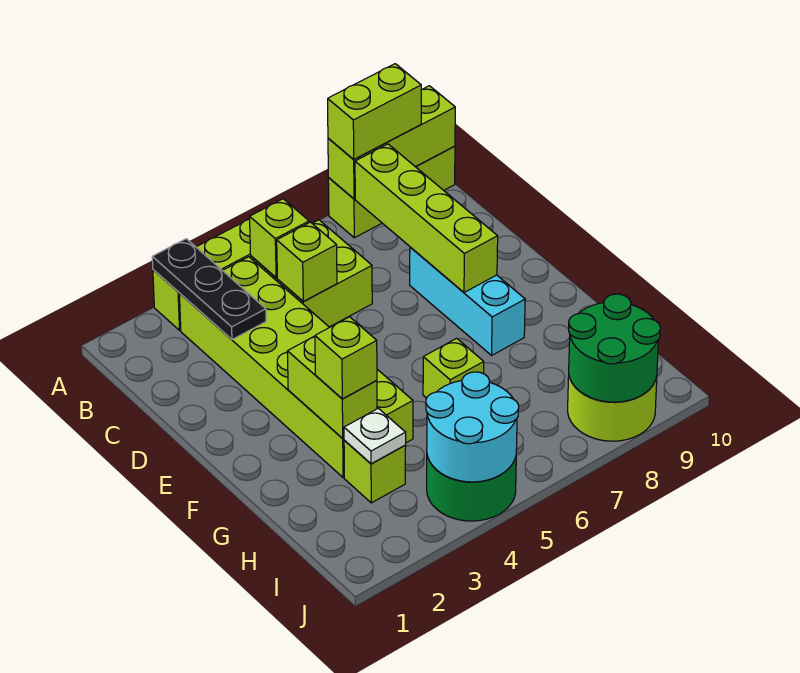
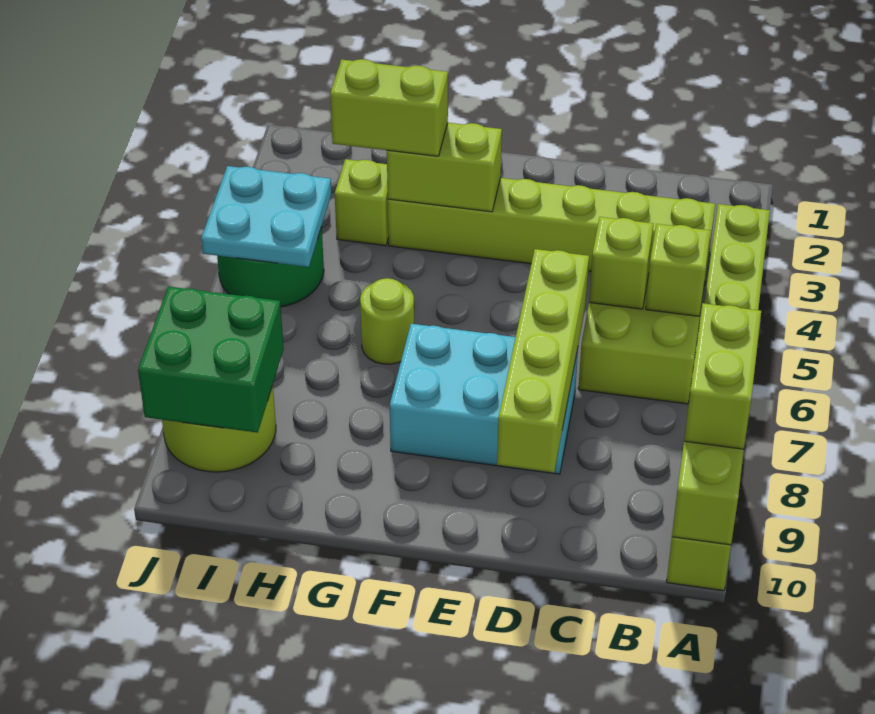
black plate A3:C3 level 2 -> none
lime brick B3:G4 level 1 -> lime brick B3:G3 level 1
lime brick B8:E8 level 2 -> lime brick D6:D9 level 2
cyan brick D8:F8 level 1 -> cyan brick D7:F8 level 1
lime brick G3 level 3 -> lime brick G3:H3 level 3
lime brick G6 level 1 -> lime round brick G6 level 1
white plate H3 level 2 -> none
cyan round brick I4:J5 level 2 -> cyan plate I4:J5 level 2
green round brick I8:J9 level 2 -> green brick I8:J9 level 2

